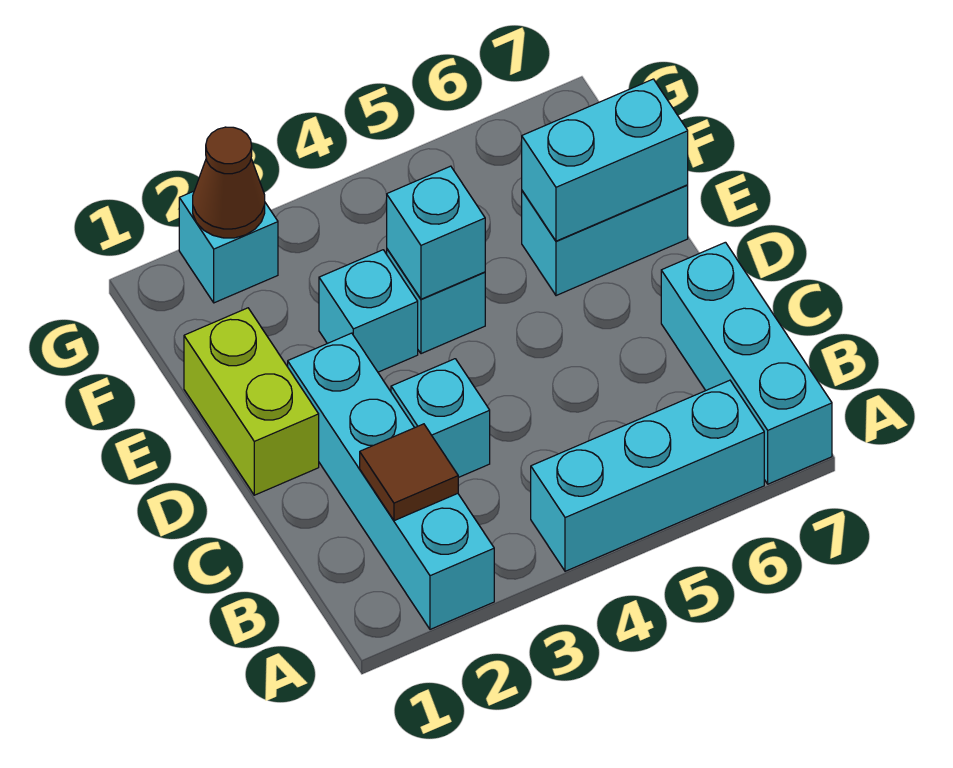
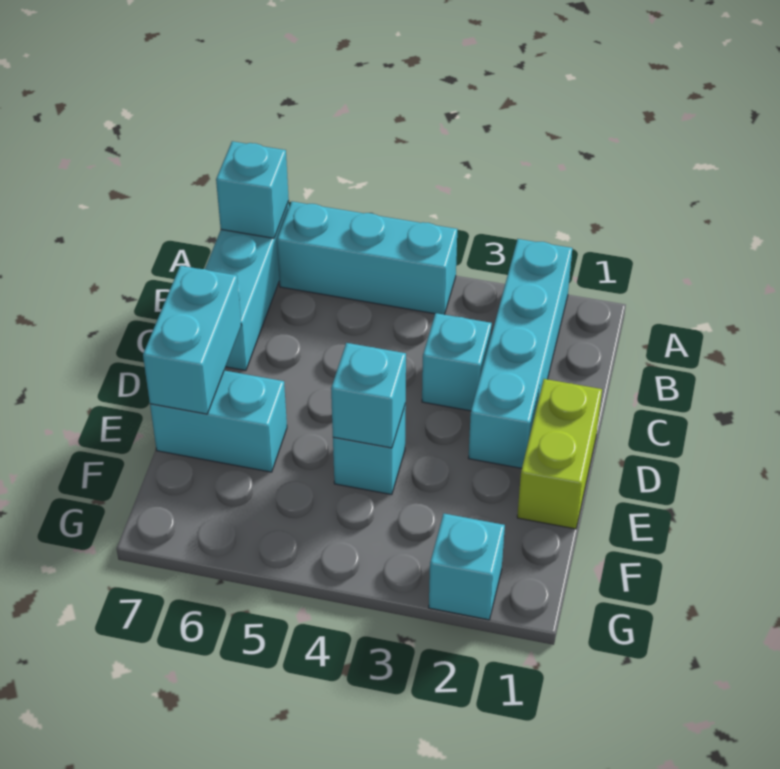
brown tile B2 level 2 -> none
cyan brick E3 level 1 -> cyan brick A7 level 2
cyan brick E6:E7 level 2 -> cyan brick D7:E7 level 2
brown cone G2 level 2 -> none

